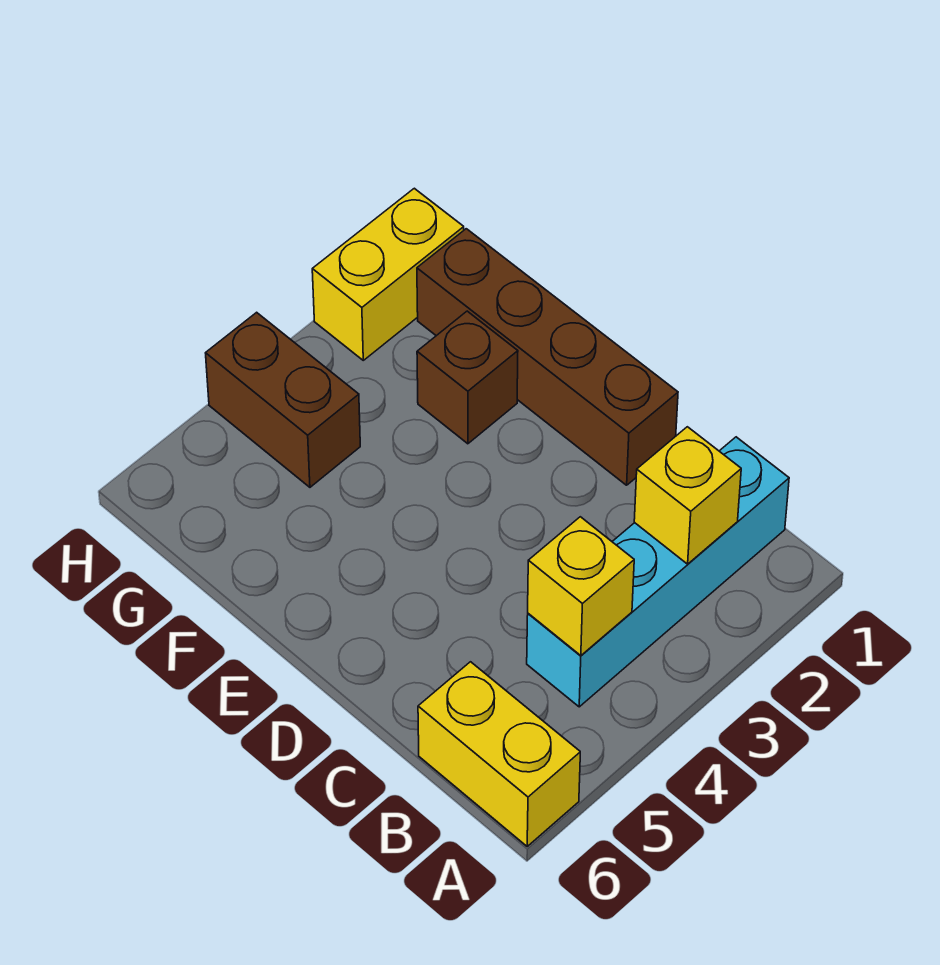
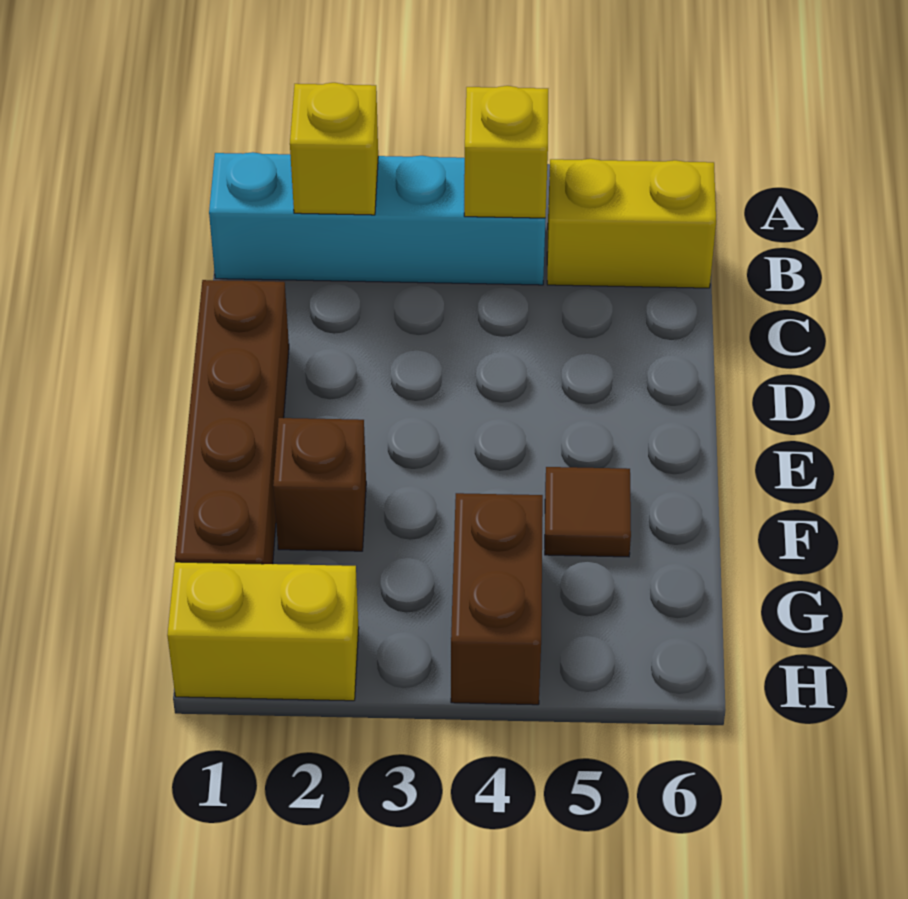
yellow brick A6:B6 level 1 -> yellow brick B5:B6 level 1
none -> brown tile F5 level 1

